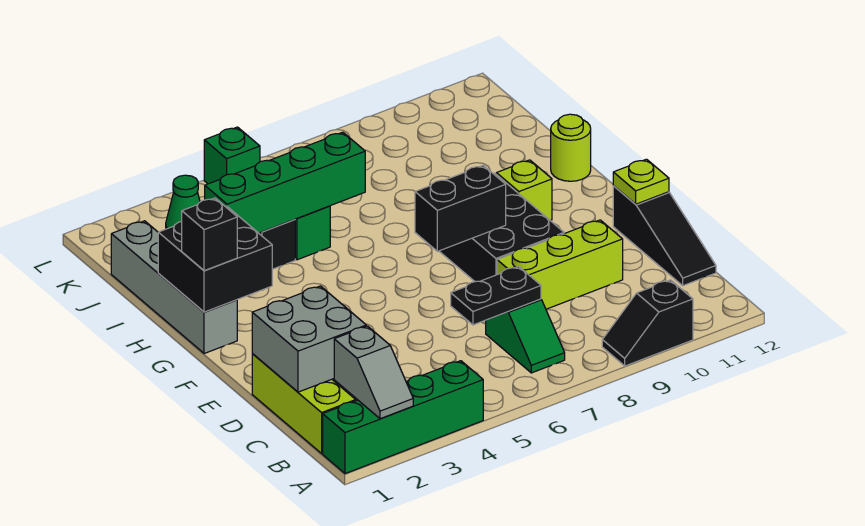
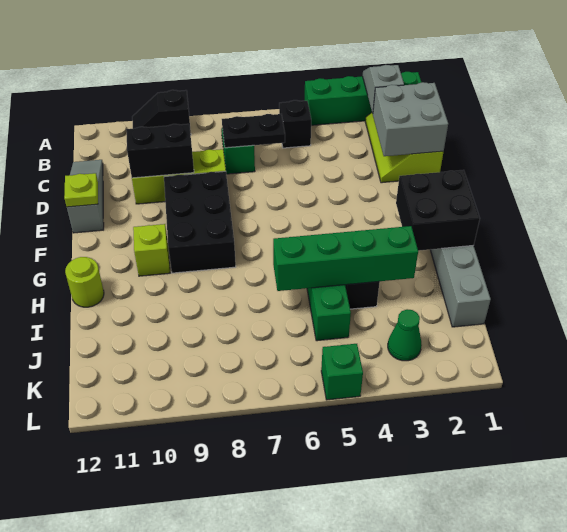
black slope A9:A10 level 1 top 10 -> black slope A9:A10 level 1 top 9
black slope C12:E12 level 1 top E -> grey slope C12:E12 level 1 top E
black brick F7:F8 level 2 -> black brick D9:D10 level 2
black brick G1 level 3 -> black brick B5 level 1

